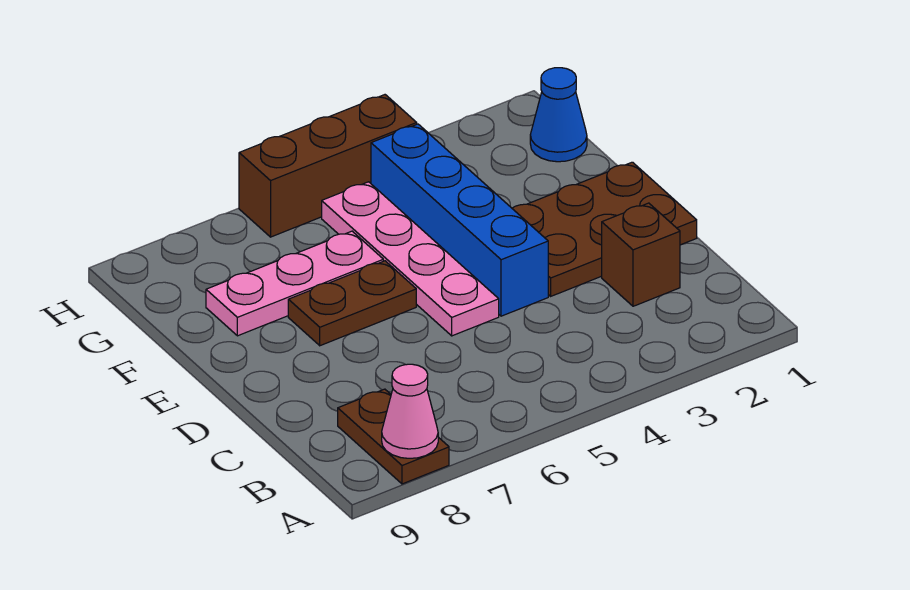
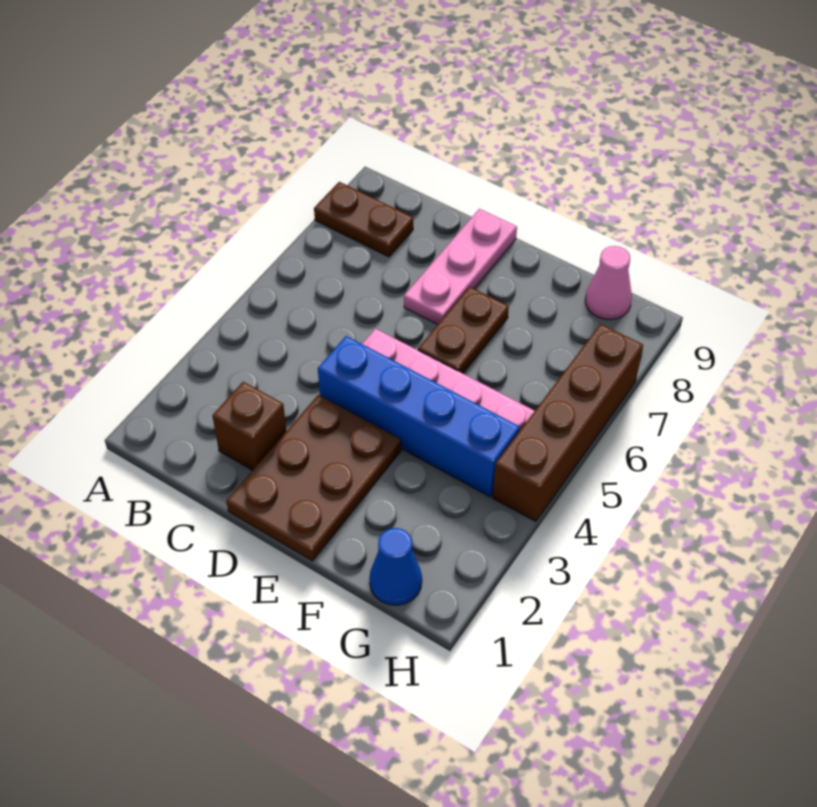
pink cone A8 level 2 -> pink cone G9 level 1
pink plate F6:F8 level 1 -> pink plate D7:D9 level 1
brown brick H4:H6 level 1 -> brown brick H4:H7 level 1

